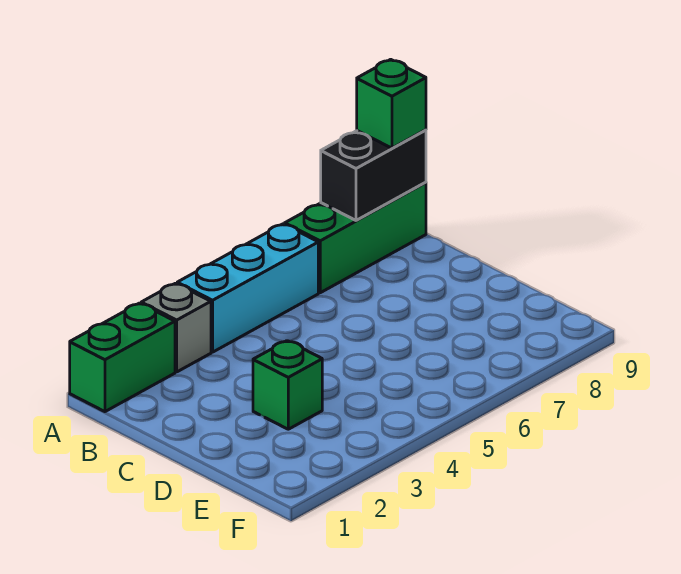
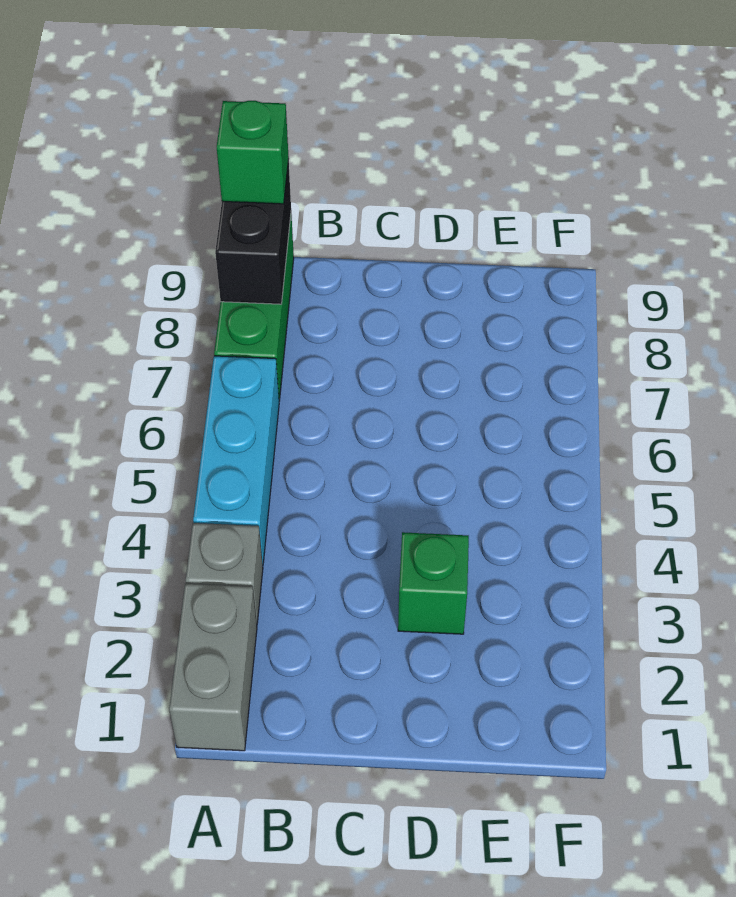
green brick A1:A2 level 1 -> grey brick A1:A2 level 1

